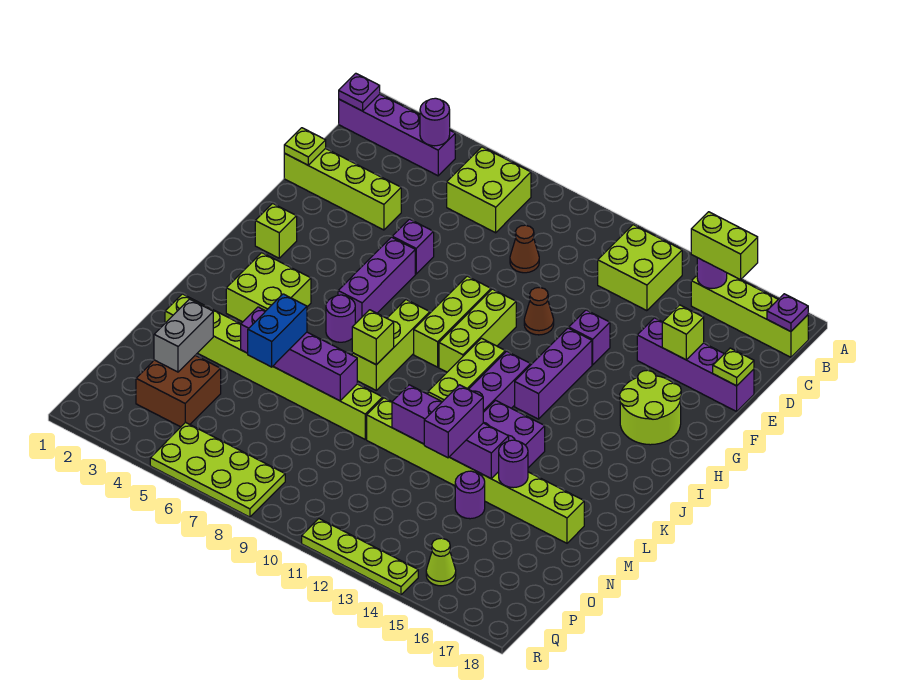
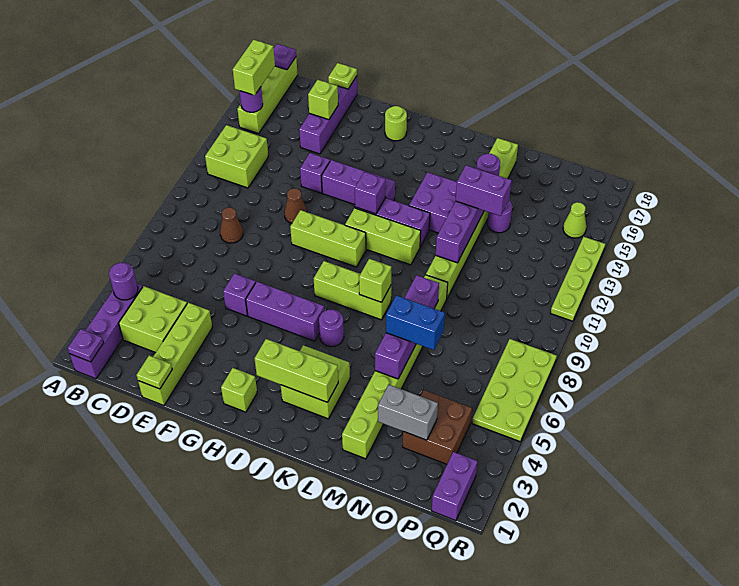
lime brick B6:C7 level 1 -> lime brick C3:D4 level 1
lime brick G9:I9 level 1 -> lime brick I3:K3 level 2
lime round brick G16:H17 level 1 -> lime round brick H17 level 1
none -> purple brick I12 level 2
none -> purple brick Q1:Q2 level 1

